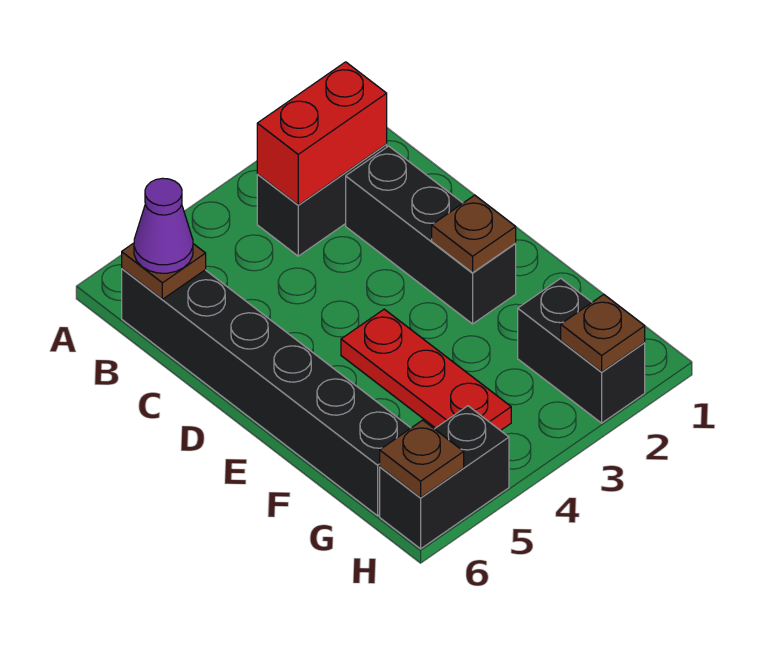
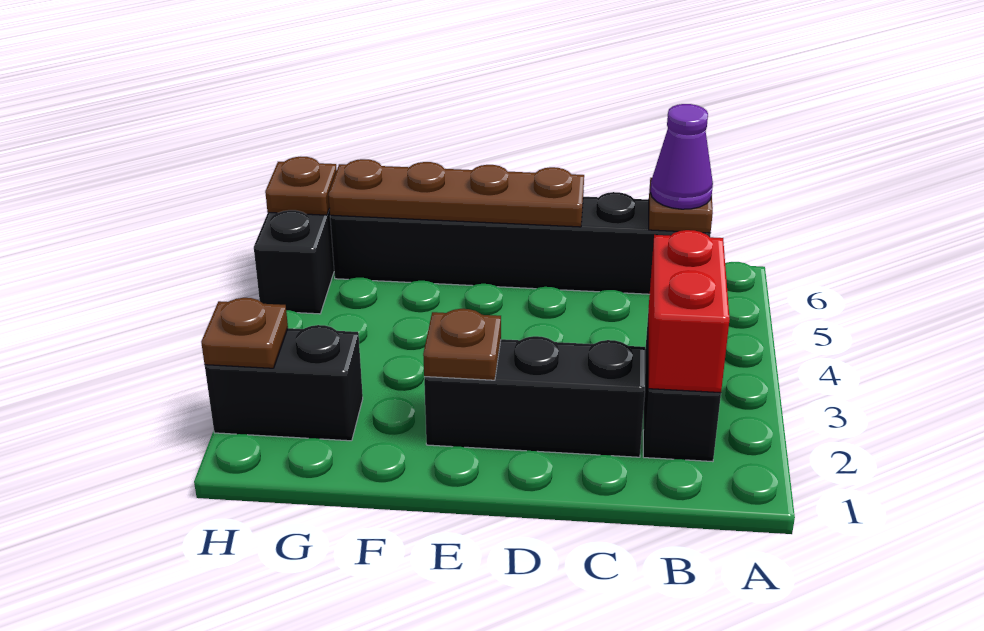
none -> brown plate D6:G6 level 2
red plate E4:G4 level 1 -> none

